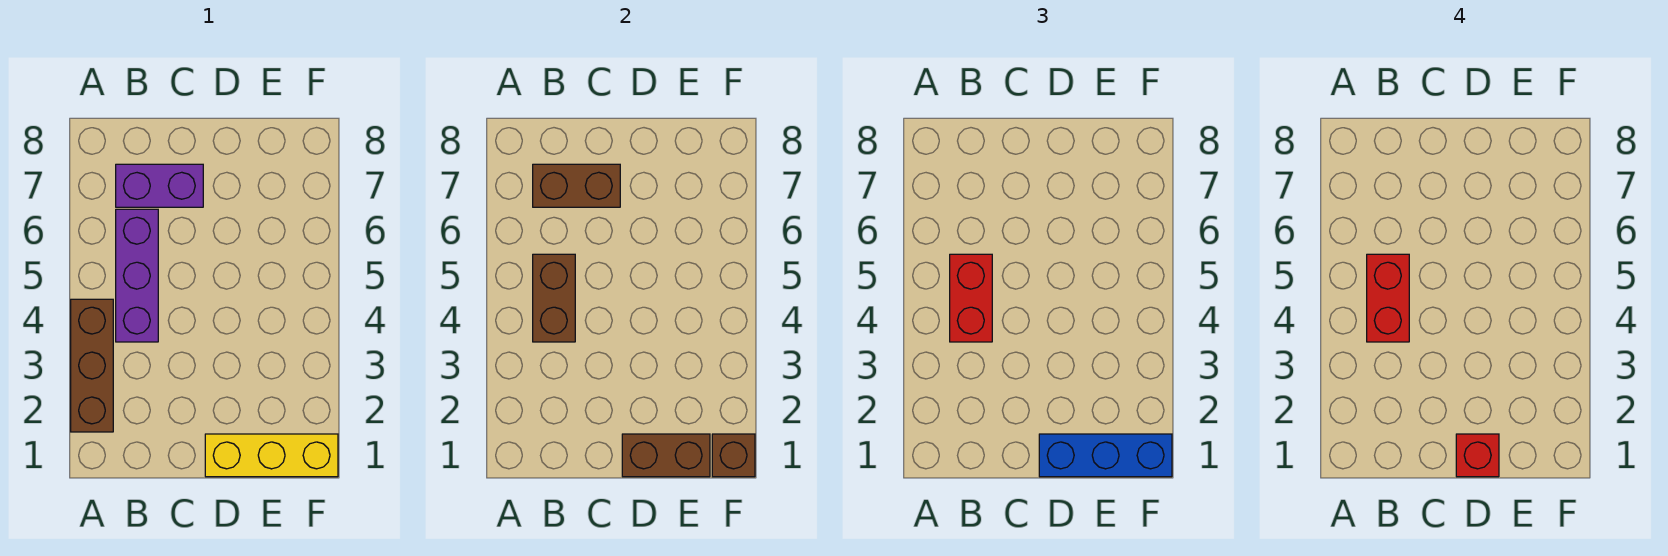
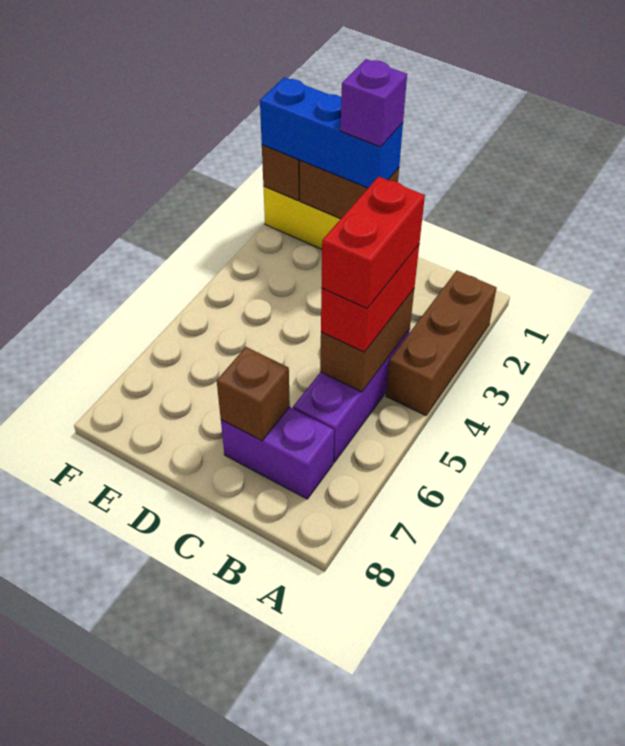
brown brick B7:C7 level 2 -> brown brick C7 level 2
red brick D1 level 4 -> purple brick D1 level 4

